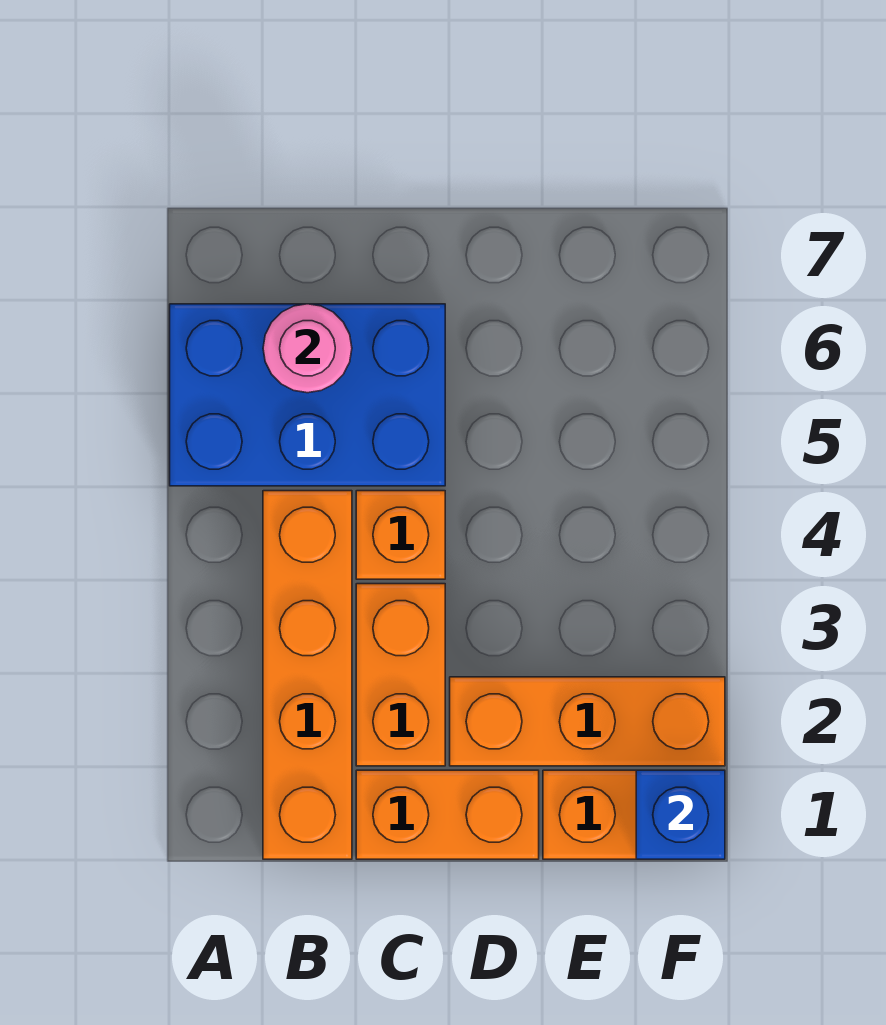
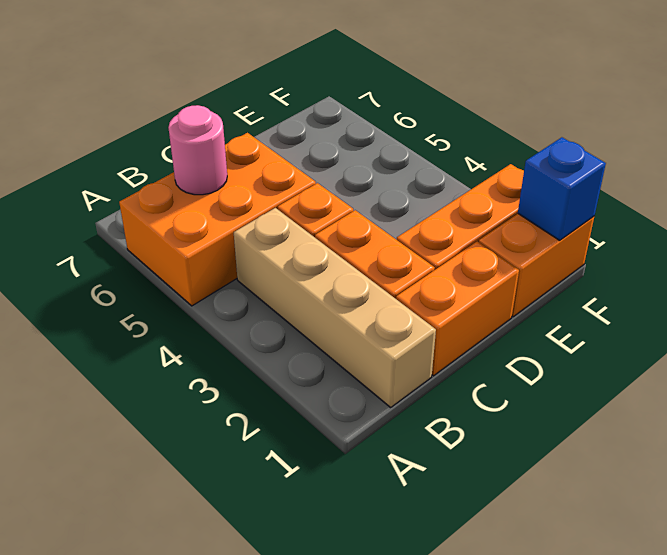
blue brick A5:C6 level 1 -> orange brick A5:C6 level 1
orange brick B1:B4 level 1 -> tan brick B1:B4 level 1

